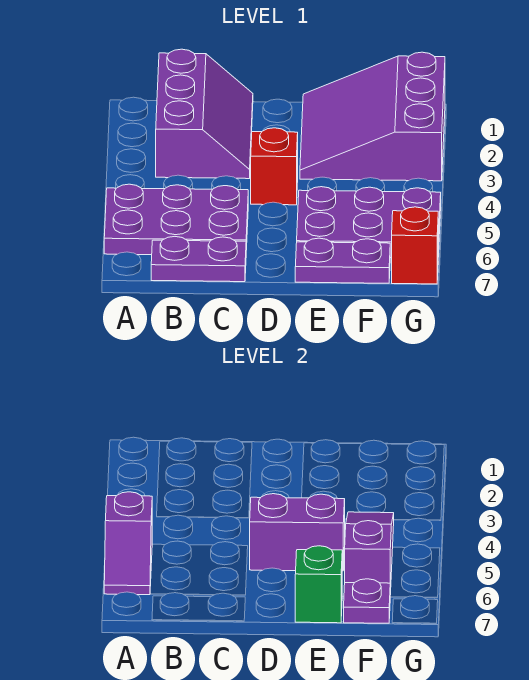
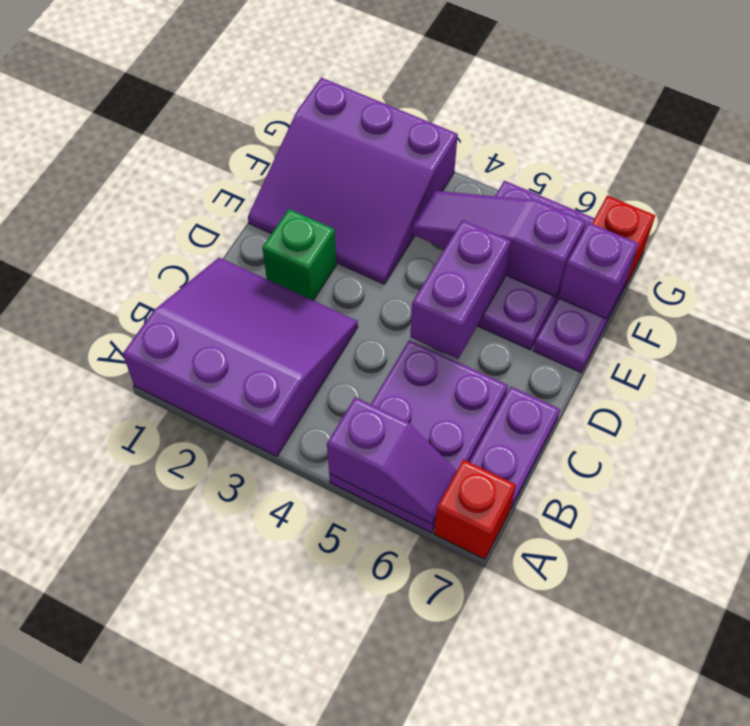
purple slope B1:C3 level 1 top B -> purple slope A1:C3 level 1 top A
red brick D4 level 1 -> red brick A7 level 1
green brick E7 level 2 -> green brick D2 level 1
purple plate F7 level 2 -> purple brick F7 level 2

